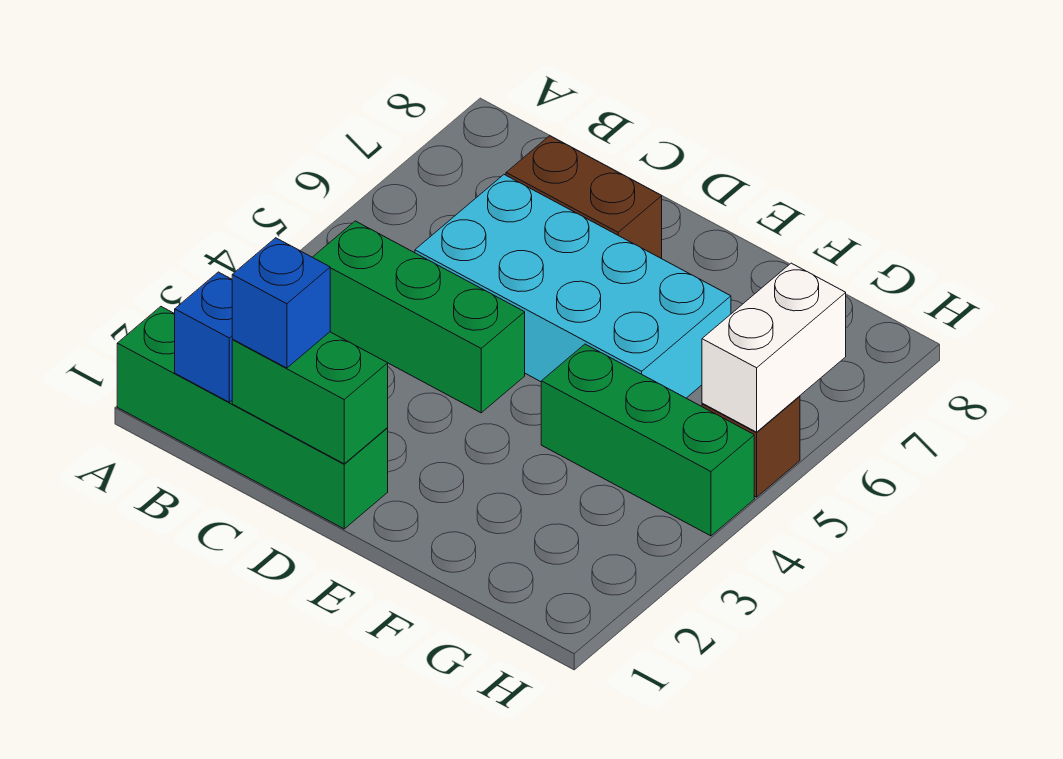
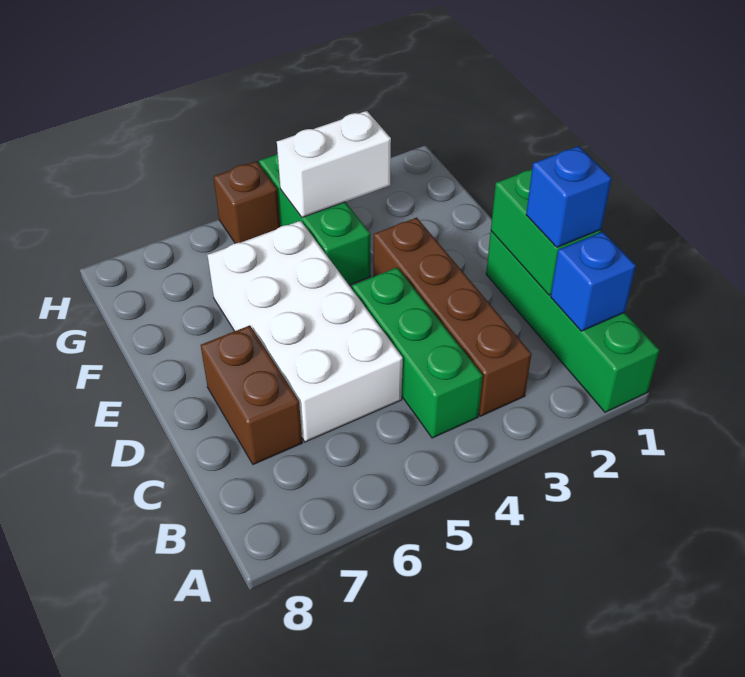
none -> brown brick B3:E3 level 1
cyan brick C5:F6 level 1 -> white brick C5:F6 level 1
white brick H5:H6 level 2 -> white brick G3:G4 level 2

